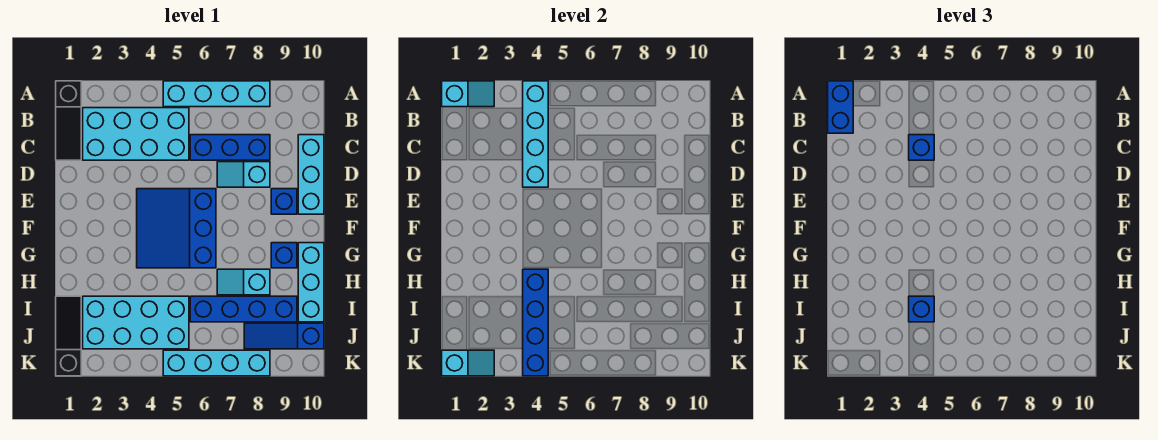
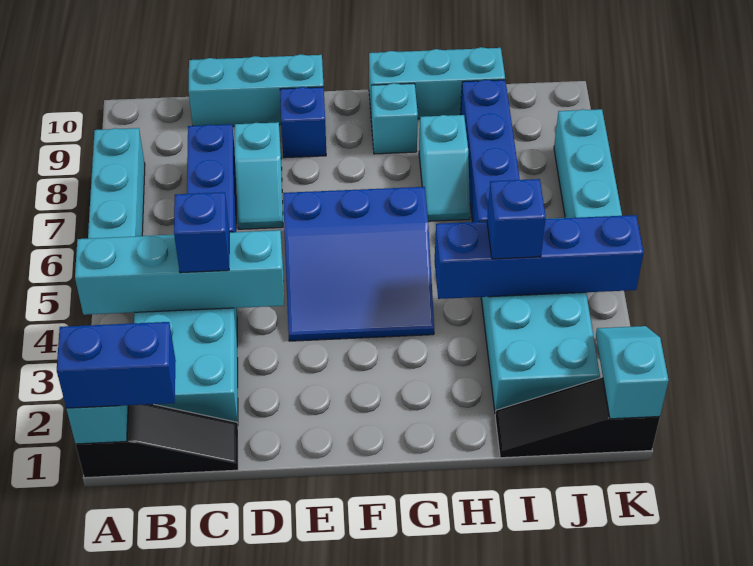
blue brick G9 level 1 -> cyan brick G9 level 1
blue slope J8:J10 level 1 top 10 -> none

